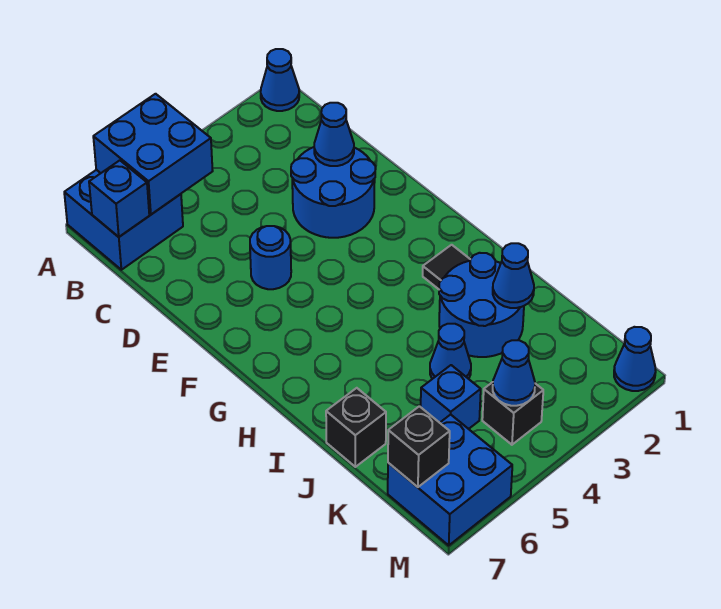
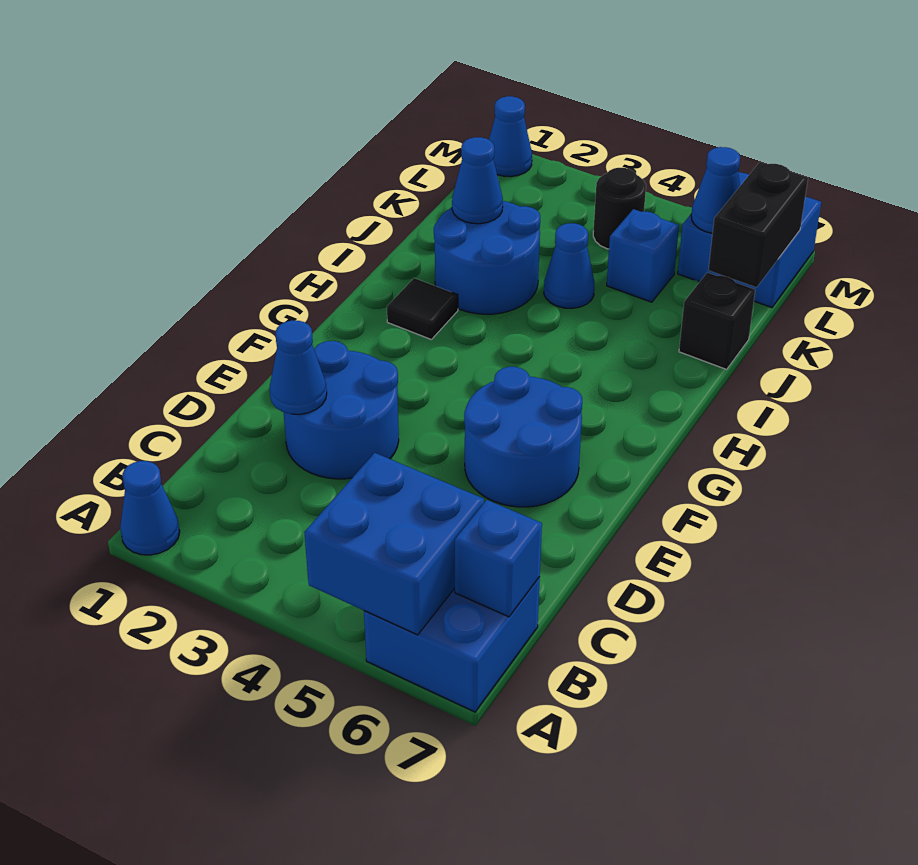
blue round brick E5 level 1 -> blue round brick E5:F6 level 1
black brick L4 level 1 -> black round brick L4 level 1
blue cone L4 level 2 -> blue cone L6 level 2
black brick L7 level 2 -> black brick K7:L7 level 2

